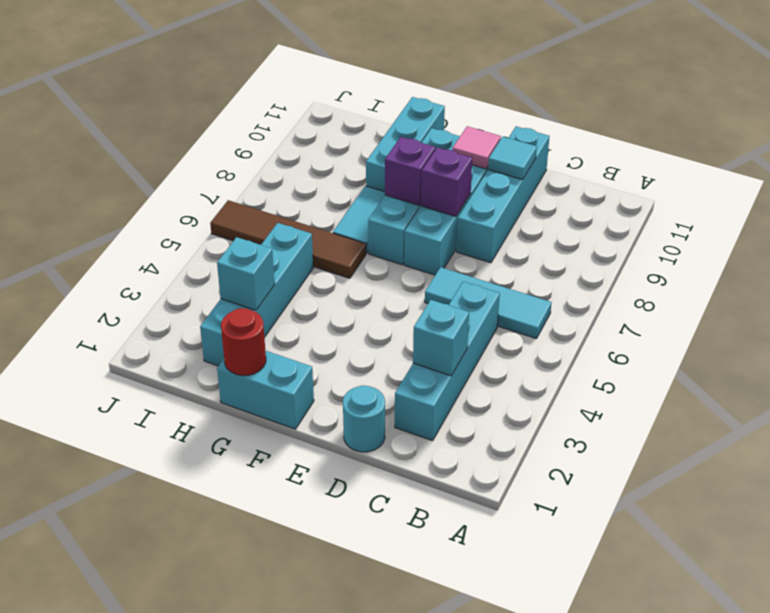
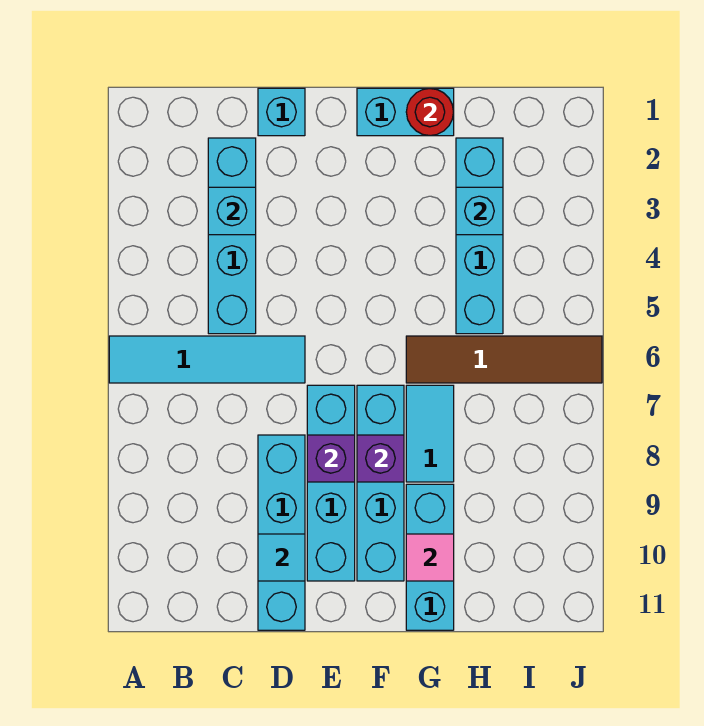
cyan tile B6:D6 level 1 -> cyan tile A6:D6 level 1
cyan round brick D1 level 1 -> cyan brick D1 level 1
pink tile E10 level 2 -> pink tile G10 level 2

